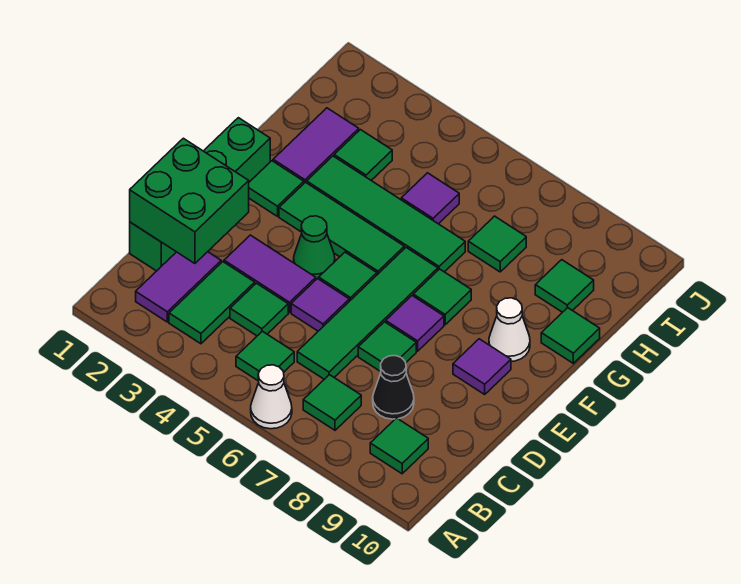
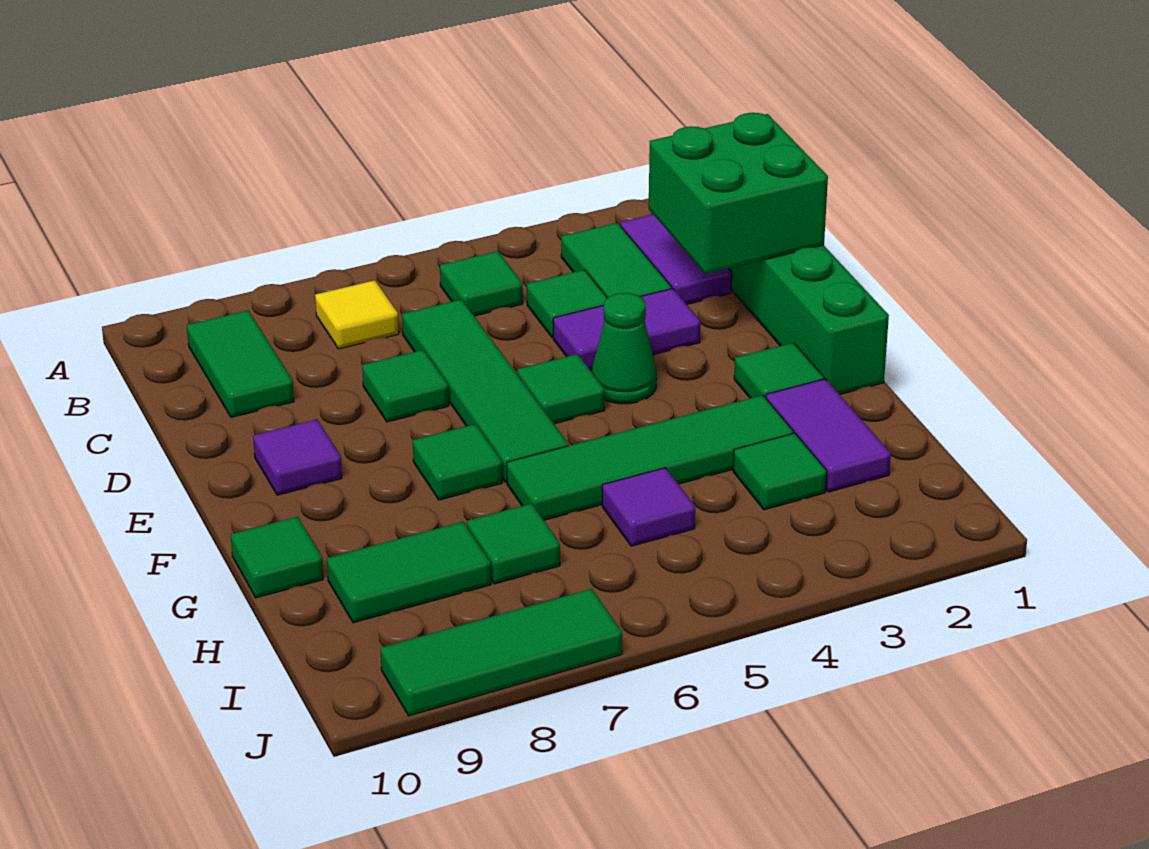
white cone A6 level 1 -> none
green tile B7 level 1 -> yellow tile B7 level 1
green tile B9 level 1 -> green tile B9:C9 level 1
black cone C8 level 1 -> none
purple tile D5 level 1 -> none
purple tile E7 level 1 -> none
green tile F3:F5 level 1 -> green tile J7:J9 level 1
white cone F9 level 1 -> none
green tile H9 level 1 -> green tile H8:H9 level 1

